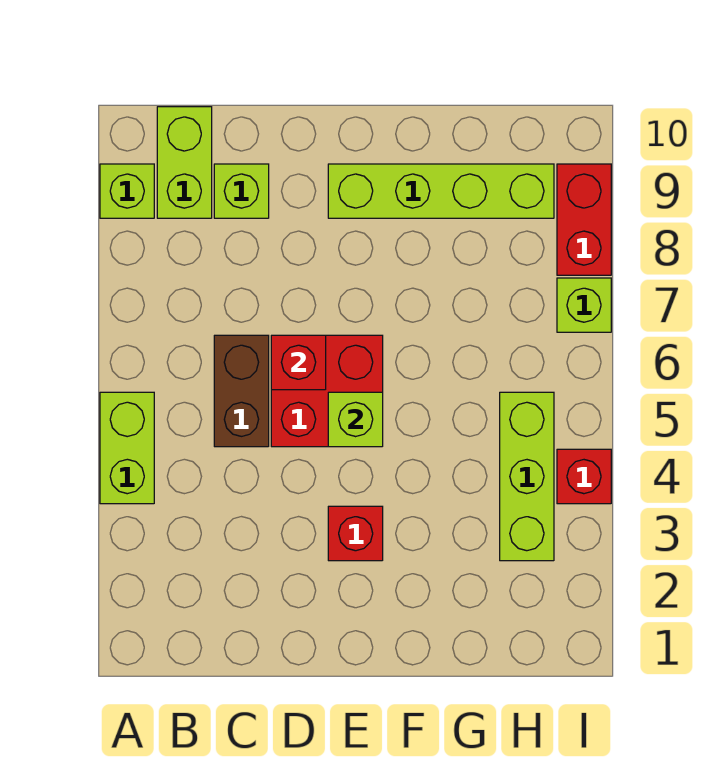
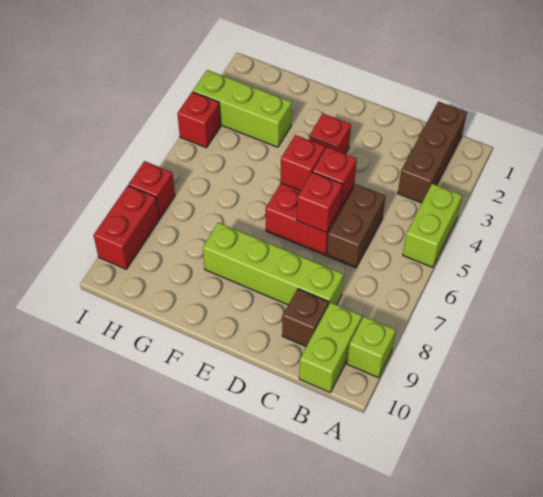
none -> brown brick B1:B3 level 1
lime brick C9 level 1 -> brown brick C9 level 1
none -> red brick D5 level 2
lime brick E5 level 2 -> red brick E5 level 2
lime brick E9:H9 level 1 -> lime brick C8:F8 level 1
lime brick H3:H5 level 1 -> lime brick G3:I3 level 1
lime brick I7 level 1 -> red brick I7 level 1

